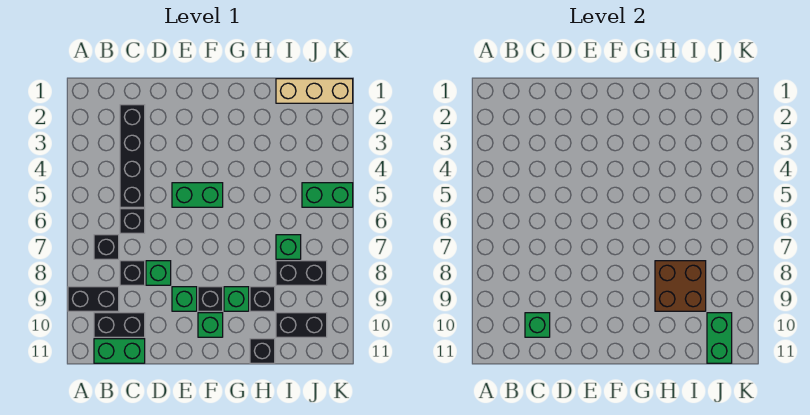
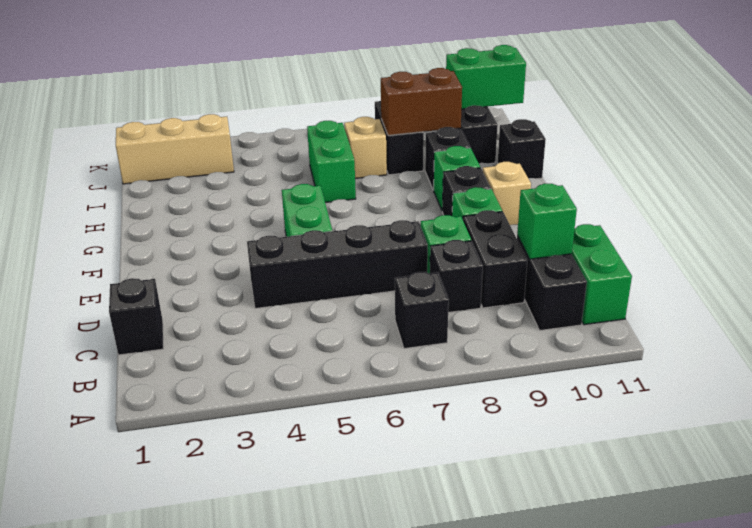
black brick A9:B9 level 1 -> black brick C9:D9 level 1
black brick C2:C5 level 1 -> black brick D4:D7 level 1
black brick C6 level 1 -> black brick C1 level 1
green brick F10 level 1 -> tan brick F10 level 1
brown brick H8:I9 level 2 -> brown brick I8:I9 level 2
tan brick I1:K1 level 1 -> tan brick J1:J3 level 1
green brick I7 level 1 -> tan brick I7 level 1
green brick J5:K5 level 1 -> green brick H6:I6 level 1

